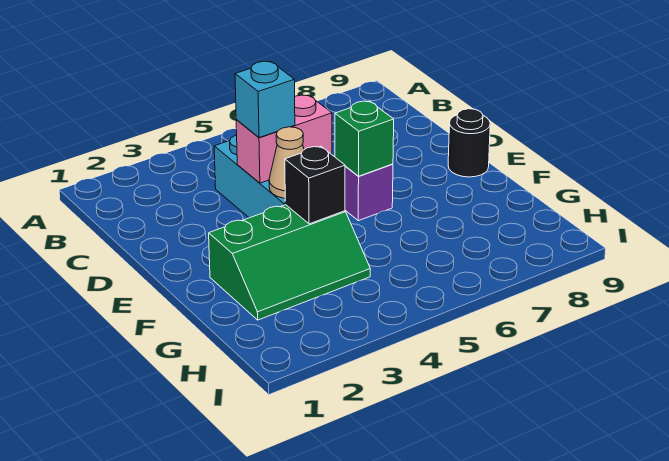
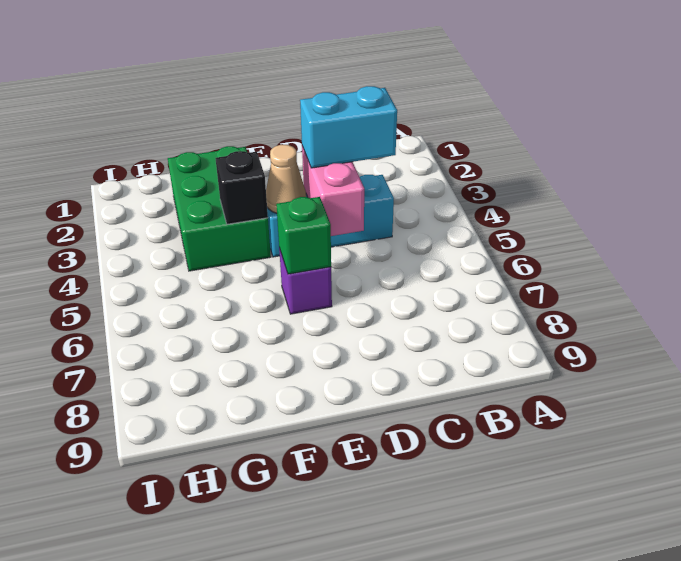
cyan brick D4 level 3 -> cyan brick C4:D4 level 3
black round brick E9 level 1 -> none
green slope F2:G4 level 1 top F -> green brick F2:G4 level 1

